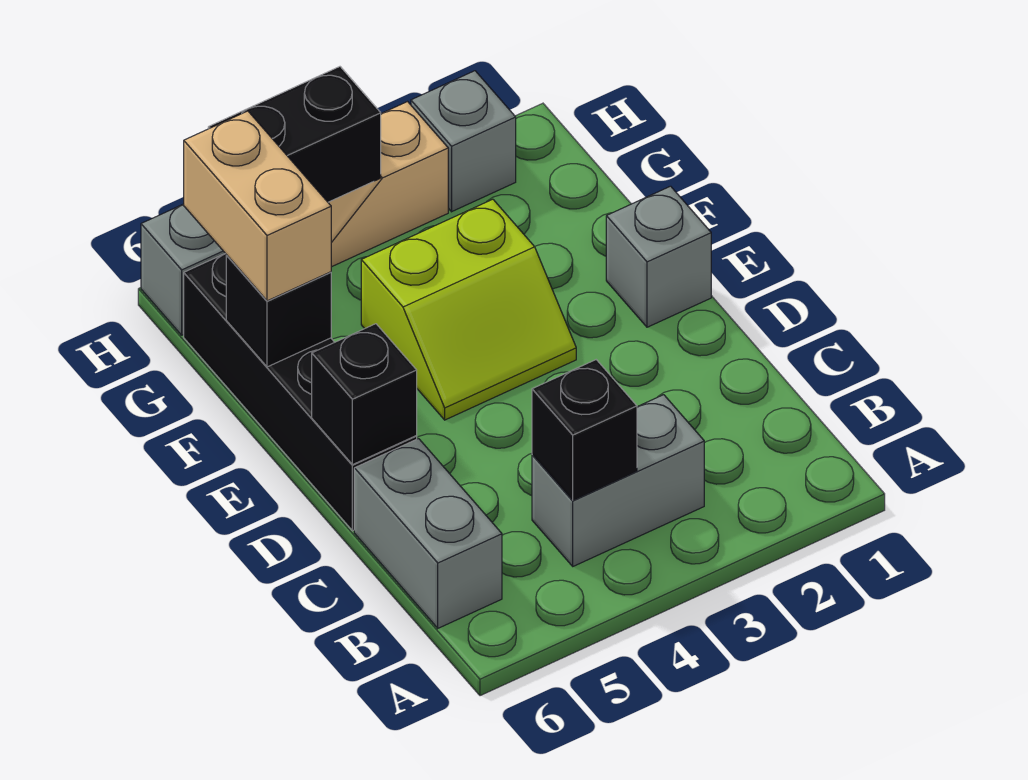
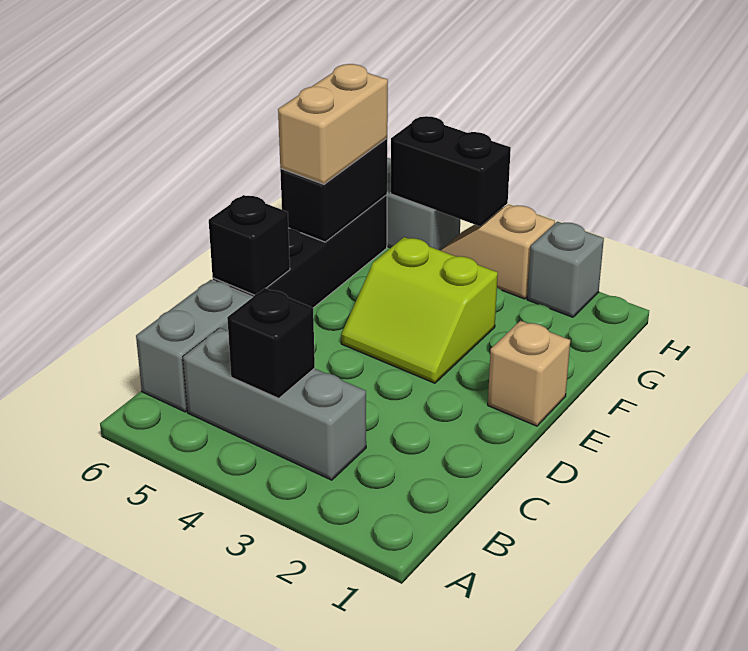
grey brick B3:B4 level 1 -> grey brick B3:B5 level 1
grey brick E1 level 1 -> tan brick E1 level 1
black brick F6 level 2 -> black brick F6:G6 level 2

